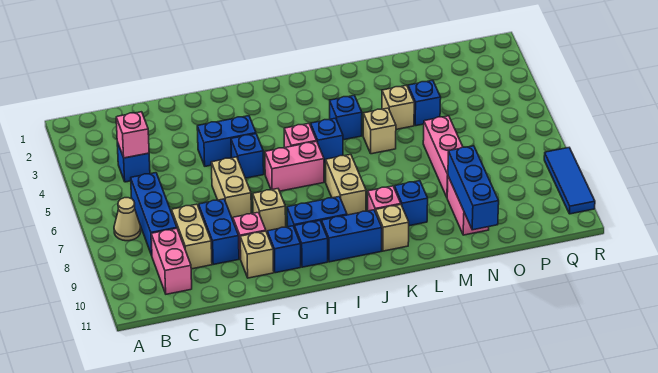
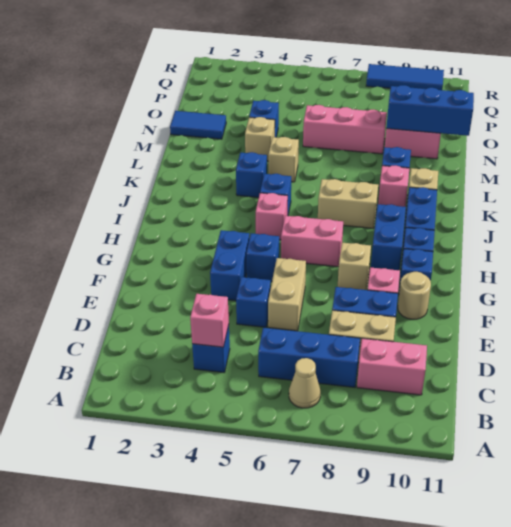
none -> blue brick E5 level 1
tan brick F6:F7 level 1 -> tan brick E6:F6 level 1
tan brick F10 level 1 -> tan round brick F10 level 1
pink brick H6:I6 level 1 -> pink brick H6:H7 level 1
none -> blue tile N1:N2 level 1

